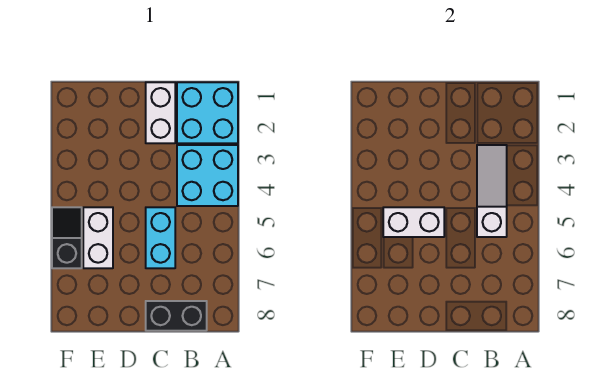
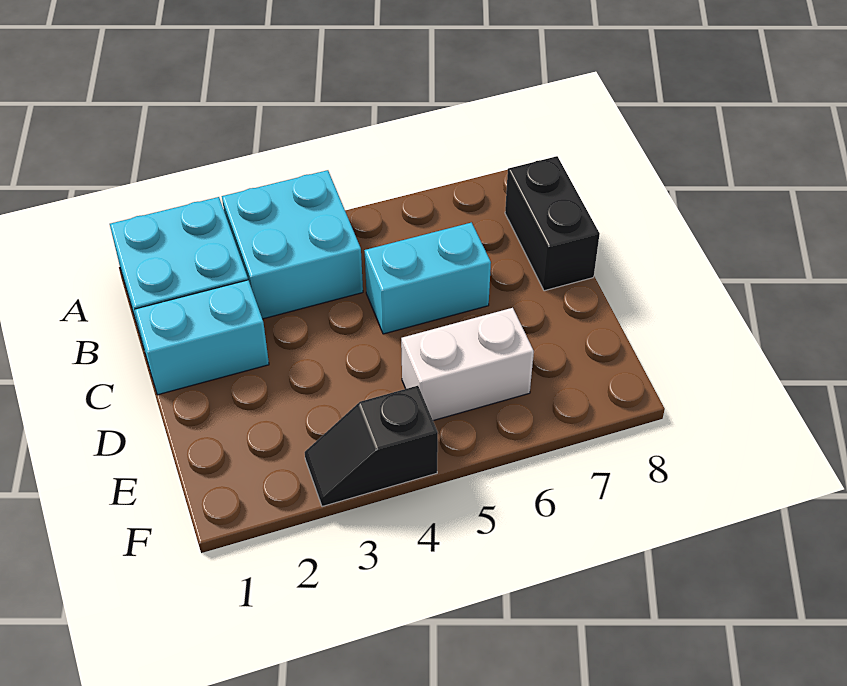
white slope B3:B5 level 2 top 5 -> none
white brick C1:C2 level 1 -> cyan brick C1:C2 level 1
white brick D5:E5 level 2 -> none
black slope F5:F6 level 1 top 6 -> black slope F3:F4 level 1 top 4

